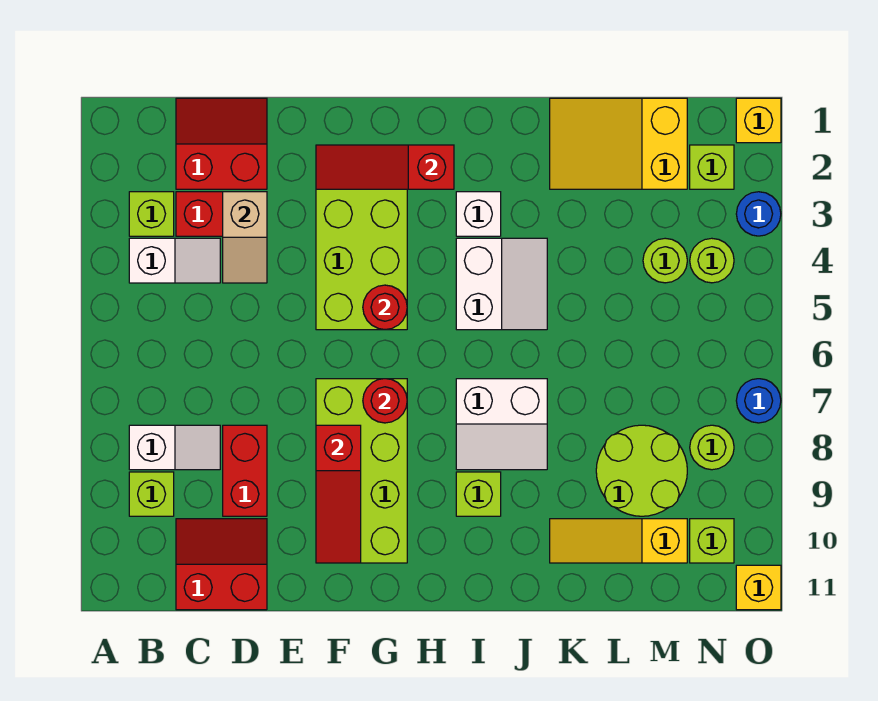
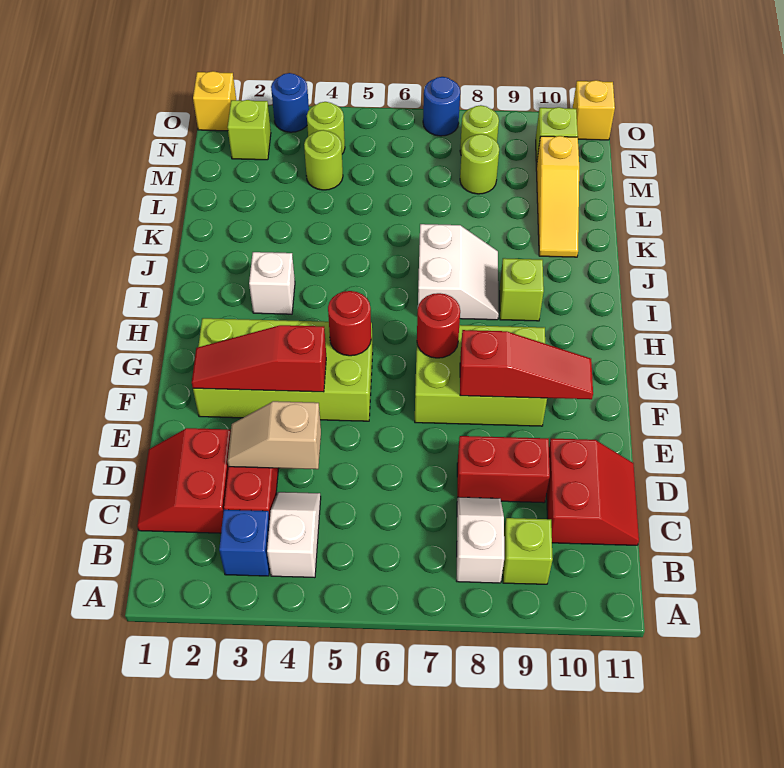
lime brick B3 level 1 -> blue brick B3 level 1
red slope C10:D11 level 1 top 11 -> red slope C10:D11 level 1 top 10
tan slope D3:D4 level 2 top 3 -> tan slope D3:D4 level 2 top 4
red slope F2:H2 level 2 top H -> red slope F2:F4 level 2 top 4
lime brick F7:G10 level 1 -> lime brick F7:G9 level 1
white slope I4:J5 level 1 top I -> none
yellow slope K1:M2 level 1 top M -> none
lime round brick L8:M9 level 1 -> lime round brick M8 level 1

